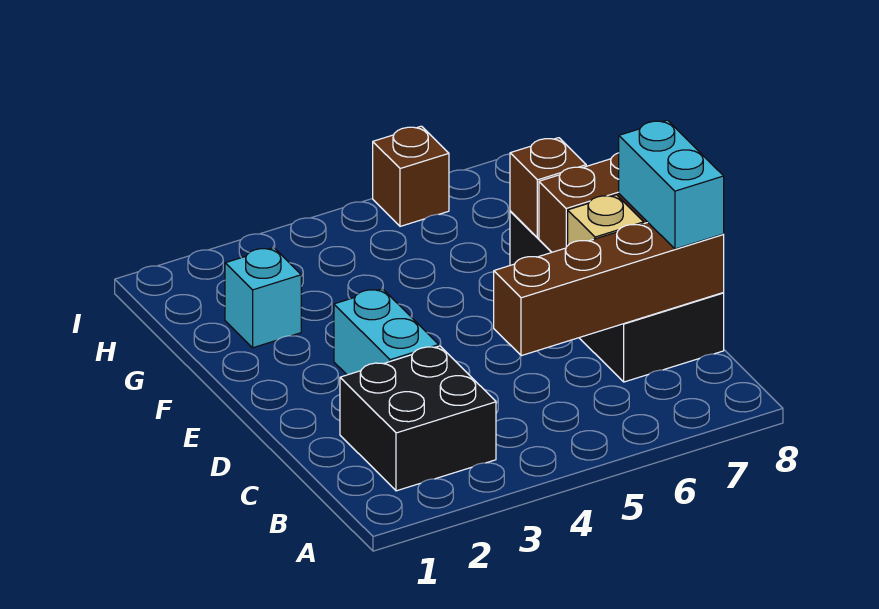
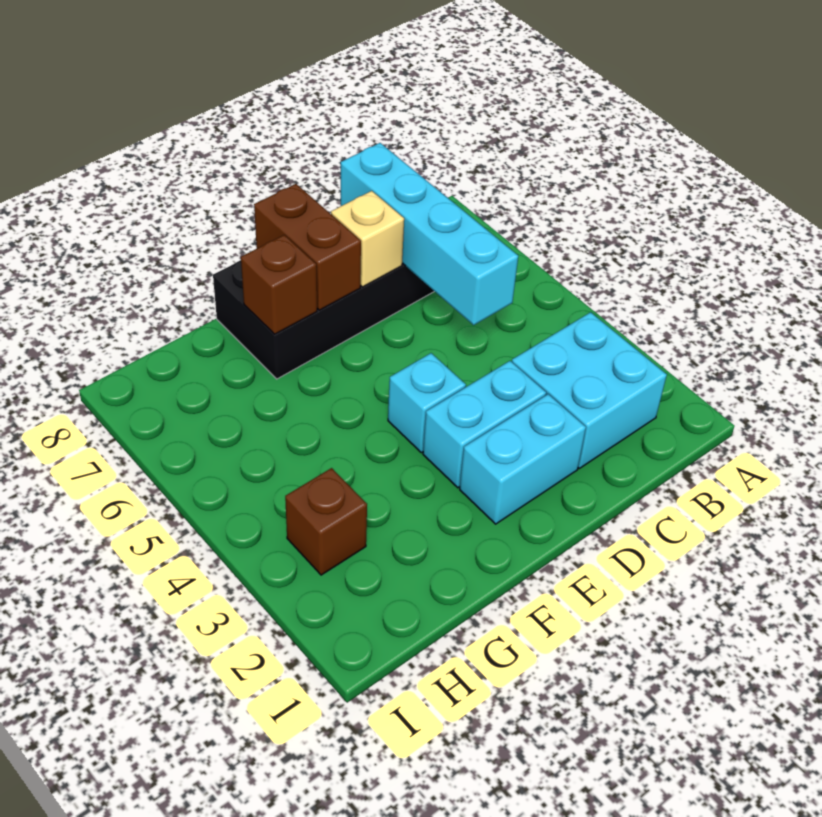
black brick B2:C3 level 1 -> cyan brick B2:C3 level 1
brown brick C5:C8 level 2 -> cyan brick C5:C8 level 2
cyan brick C8:D8 level 3 -> cyan brick D2:E2 level 1
cyan brick G2 level 1 -> cyan brick E4 level 1
brown brick I6 level 1 -> brown brick H3 level 1

